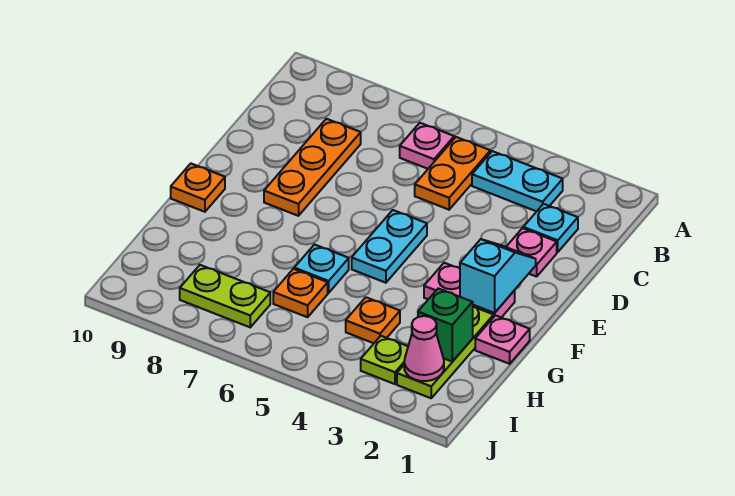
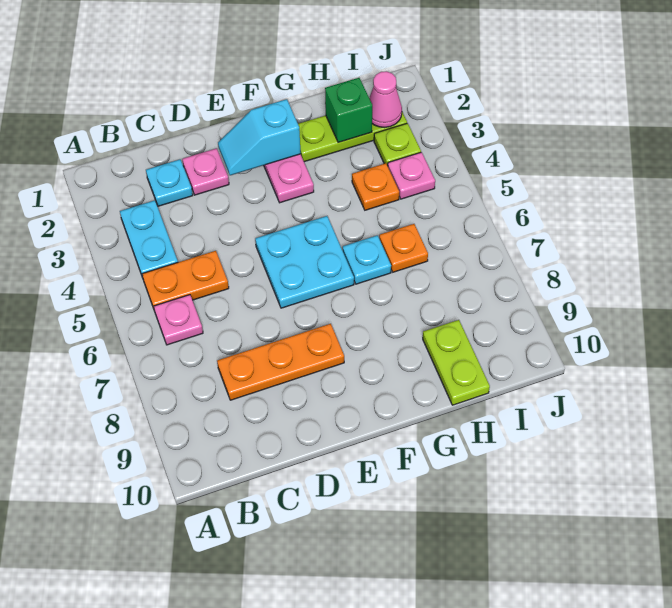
cyan plate E5:F5 level 1 -> cyan plate E5:F6 level 1
orange plate F10 level 1 -> none
pink plate G1 level 1 -> pink plate I4 level 1
lime plate I7:I8 level 1 -> lime plate H9:H10 level 1

